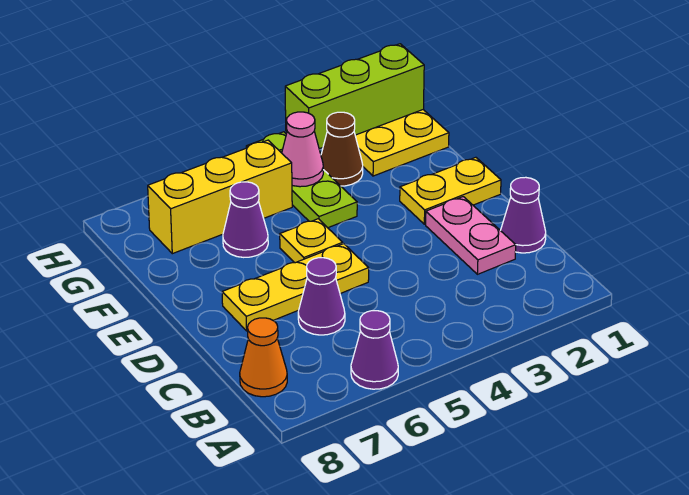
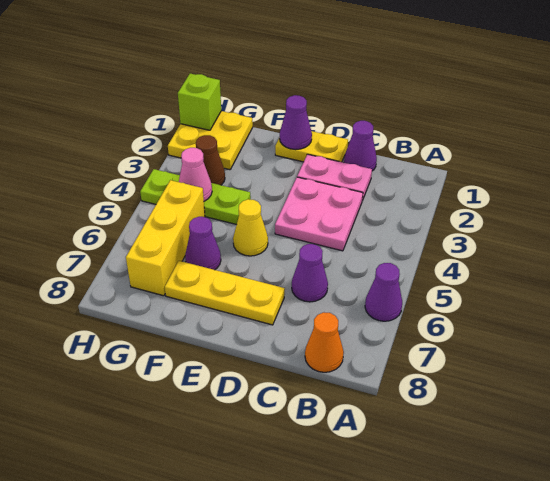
none -> pink plate C3:D4 level 1
yellow plate D5:D7 level 1 -> yellow plate D7:F7 level 1
yellow plate E1:E2 level 1 -> yellow plate D1:E1 level 1
none -> purple cone E1 level 2
yellow plate E5 level 1 -> yellow cone E5 level 1
lime brick H1:H3 level 2 -> lime brick H1 level 2

